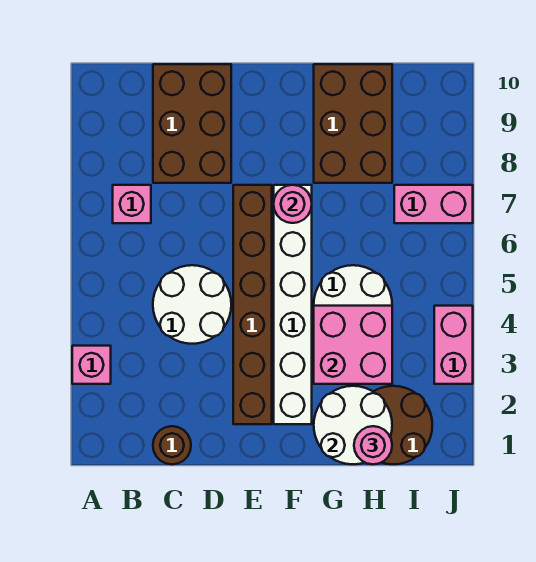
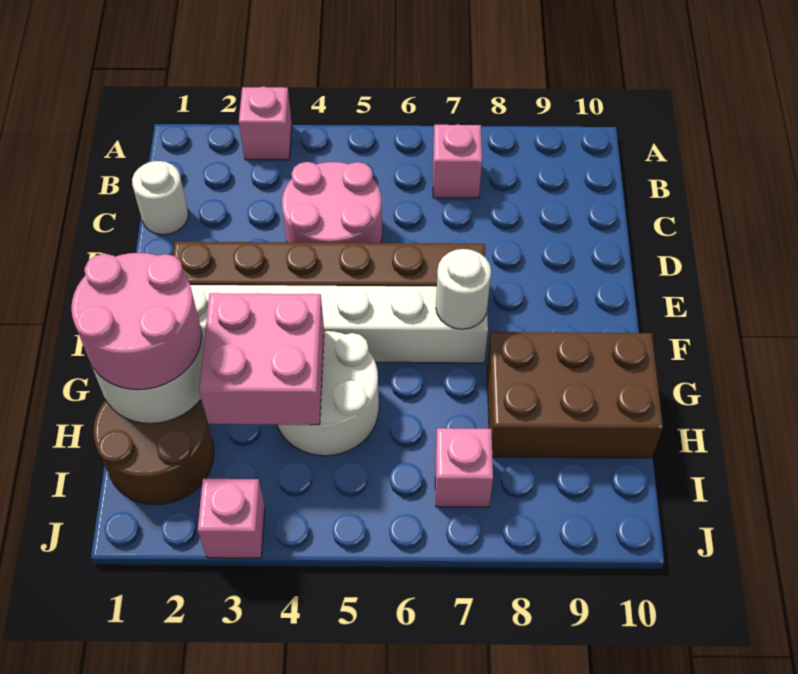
brown round brick C1 level 1 -> white round brick C1 level 1
white round brick C4:D5 level 1 -> pink round brick C4:D5 level 1
brown brick C8:D10 level 1 -> none
pink round brick F7 level 2 -> white round brick F7 level 2
pink round brick H1 level 3 -> pink round brick G1:H2 level 3
pink brick I7:J7 level 1 -> pink brick I7 level 1
pink brick J3:J4 level 1 -> pink brick J3 level 1

